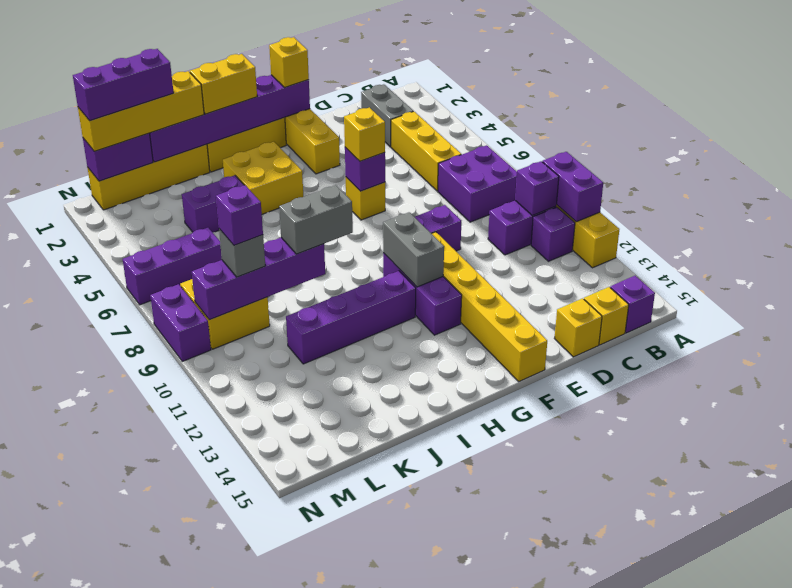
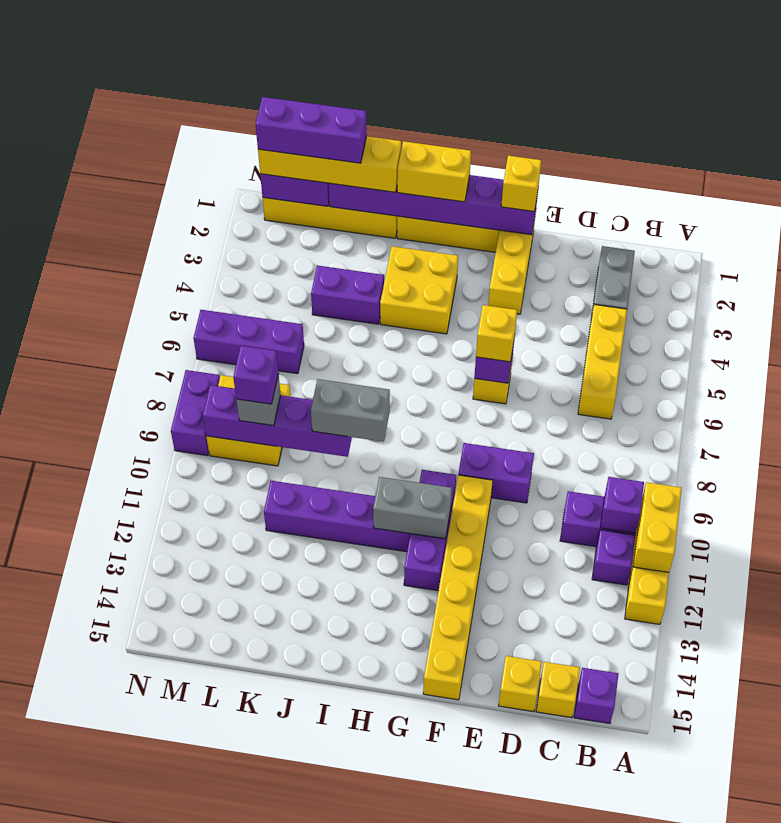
purple brick A10:A11 level 2 -> yellow brick A10:A11 level 2
purple brick B7:C8 level 1 -> none
grey brick G10:G11 level 2 -> grey brick G11:H11 level 2

